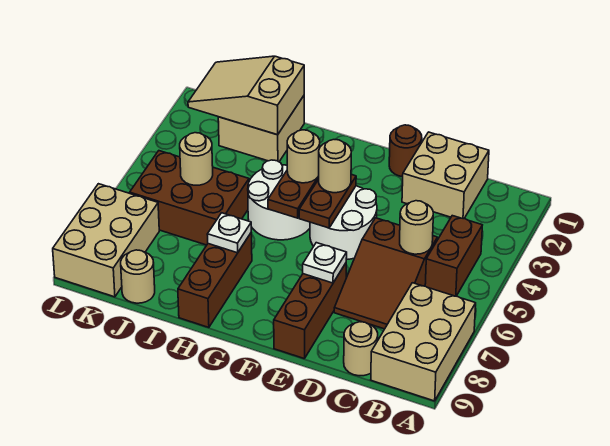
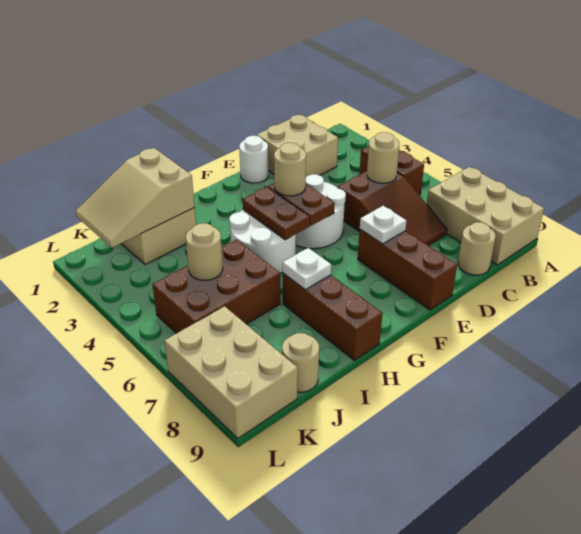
brown round brick E1 level 1 -> white round brick E1 level 1
tan round brick G4 level 3 -> none

